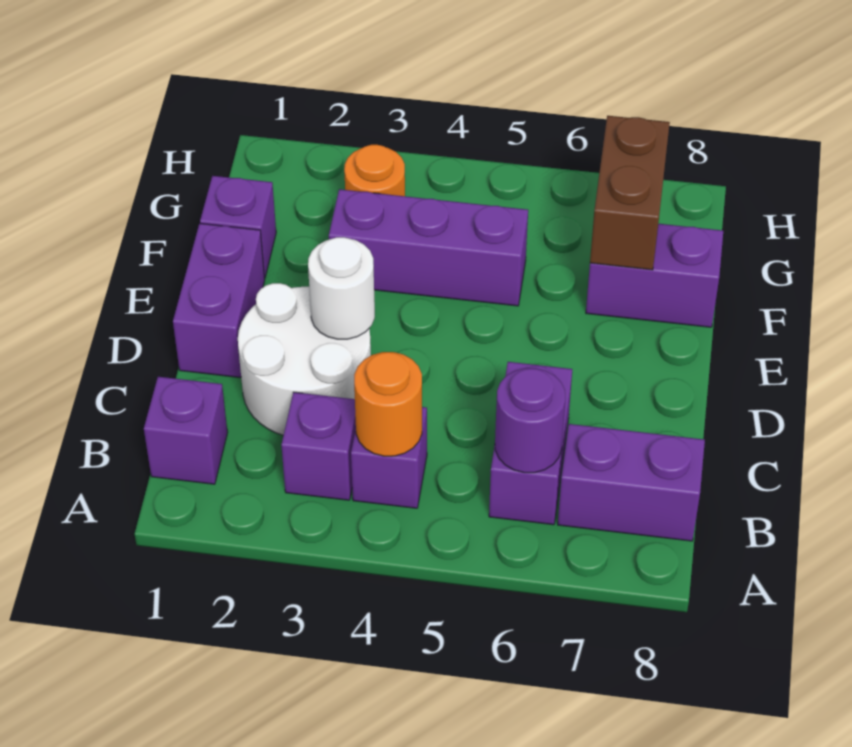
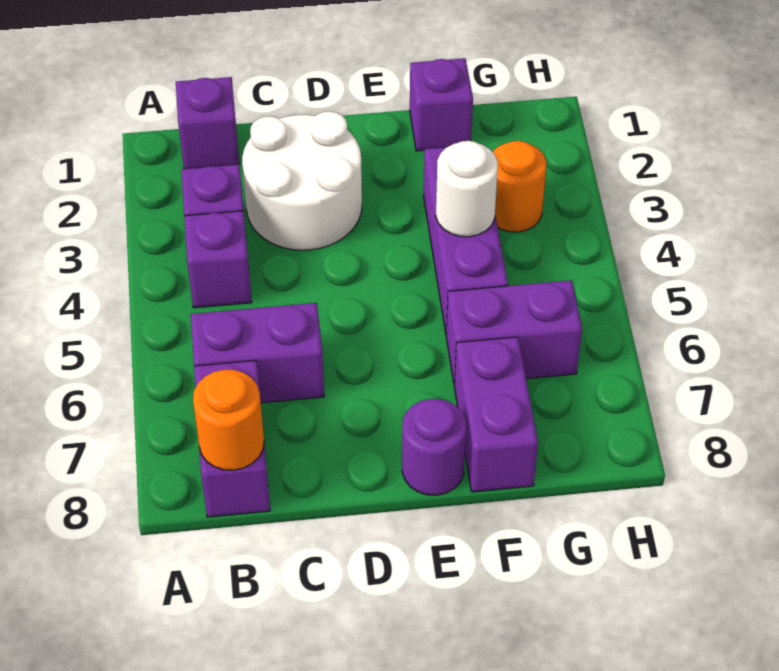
orange round brick B4 level 2 -> orange round brick B8 level 2
purple round brick B6 level 2 -> purple round brick E8 level 1
purple brick D1:E1 level 1 -> purple brick F6:G6 level 1
white round brick D3 level 2 -> white round brick F4 level 2
brown brick F7:G7 level 2 -> none

